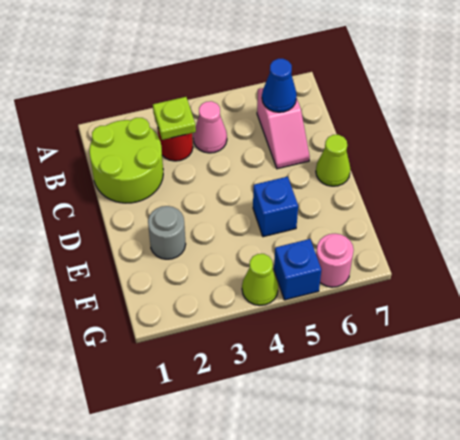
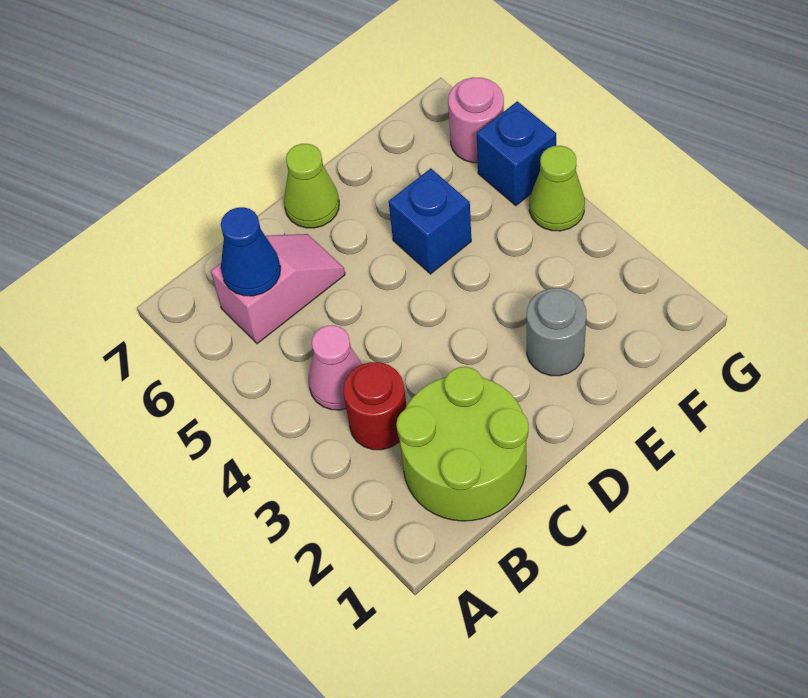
lime plate B3 level 2 -> none

